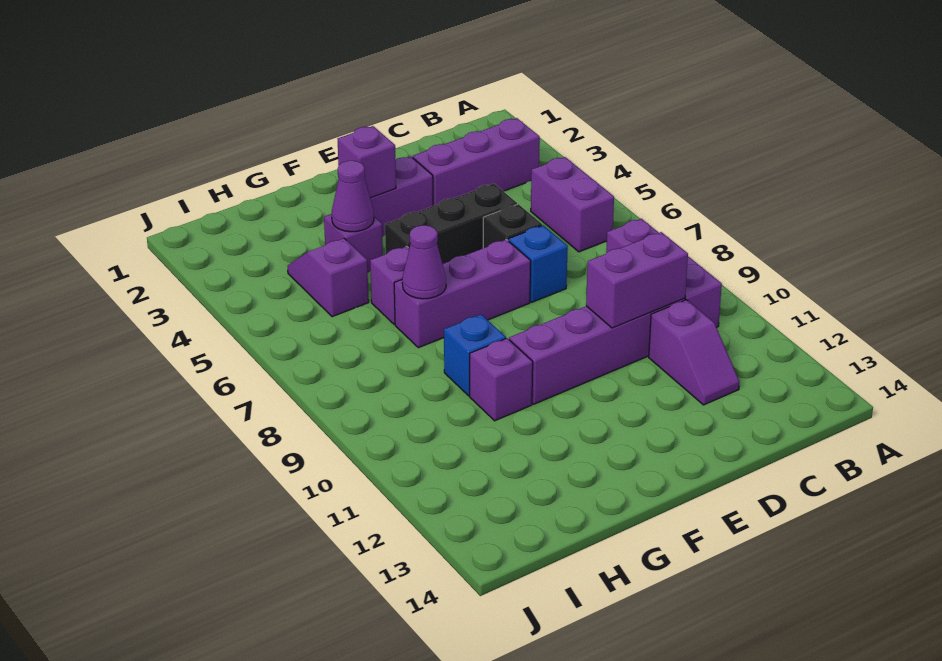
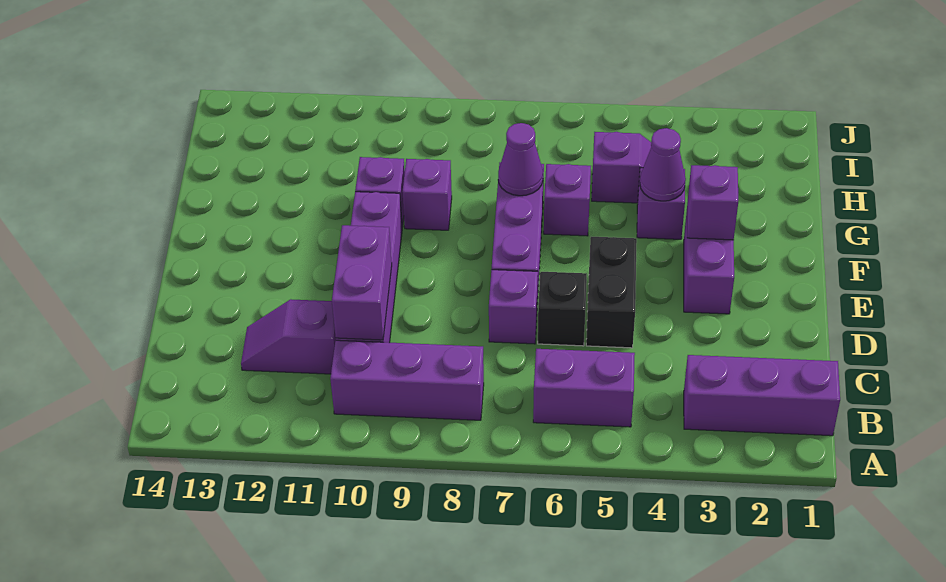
purple brick B3:D3 level 1 -> purple brick B1:B3 level 1
black brick D5:F5 level 1 -> black brick D5:E5 level 1
blue brick D7 level 1 -> purple brick D7 level 1
blue brick G9 level 1 -> purple brick G9 level 1

